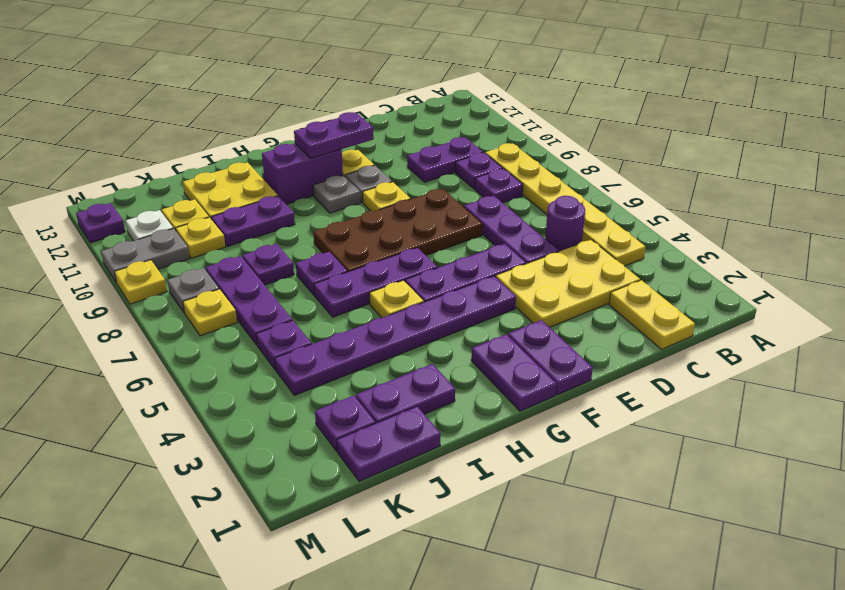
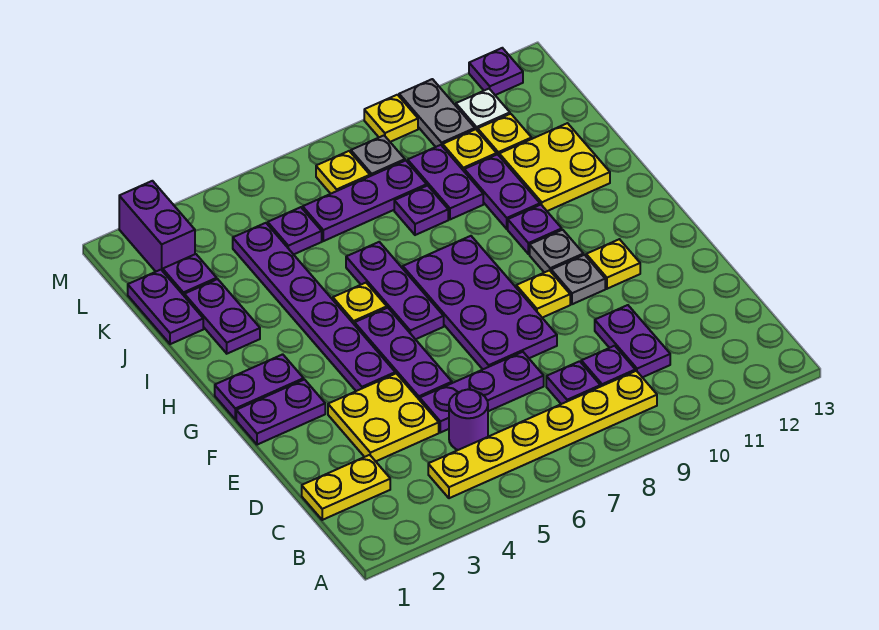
yellow plate C3:E4 level 1 -> yellow plate D3:E4 level 1
brown plate E7:H8 level 1 -> purple plate E7:H8 level 1
purple plate F11:G11 level 2 -> purple plate J9:K9 level 1
purple brick G11:H11 level 1 -> purple brick L2:M2 level 1
purple plate I7 level 1 -> purple plate H10 level 1

